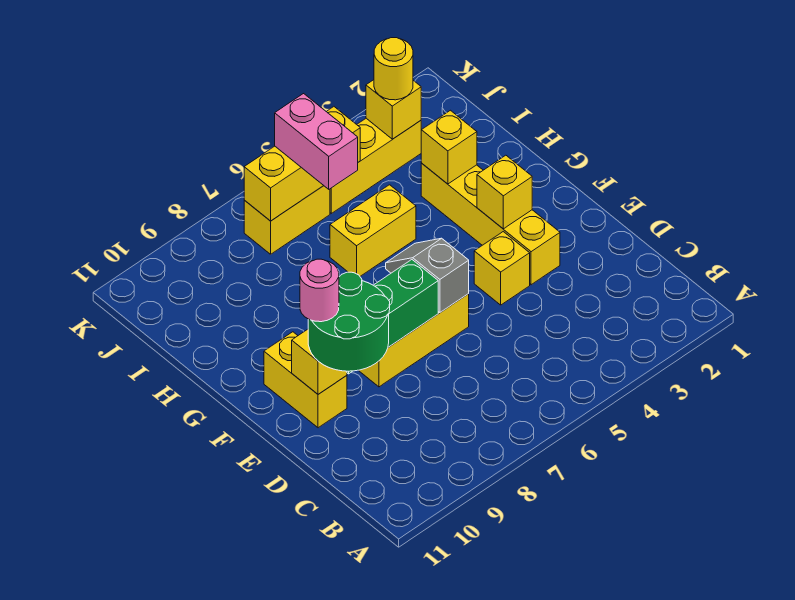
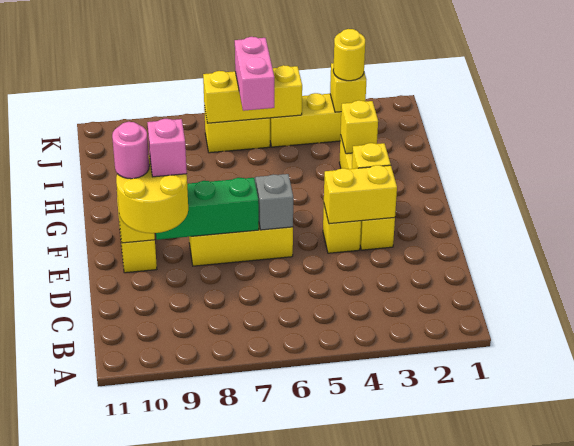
green round brick D9:E10 level 3 -> yellow round brick D9:E10 level 3
none -> pink brick E9 level 4
yellow brick H5:H6 level 1 -> yellow brick E3:E4 level 2

